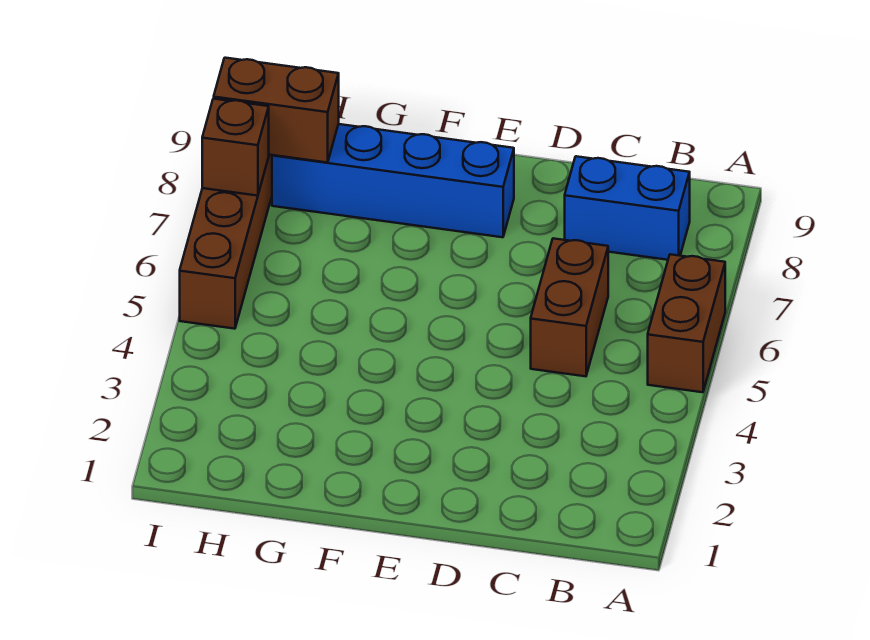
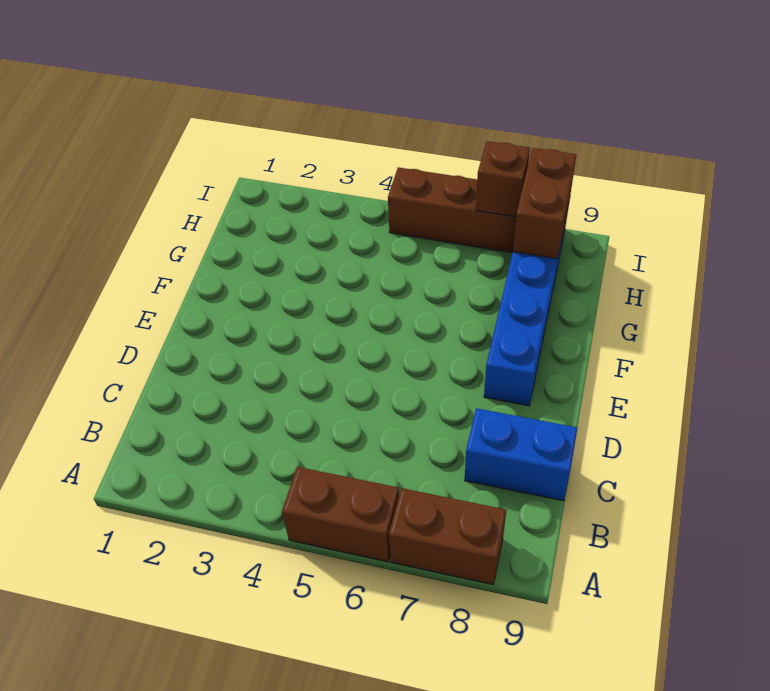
blue brick B8:C8 level 1 -> blue brick C8:C9 level 1
brown brick C5:C6 level 1 -> brown brick A7:A8 level 1

